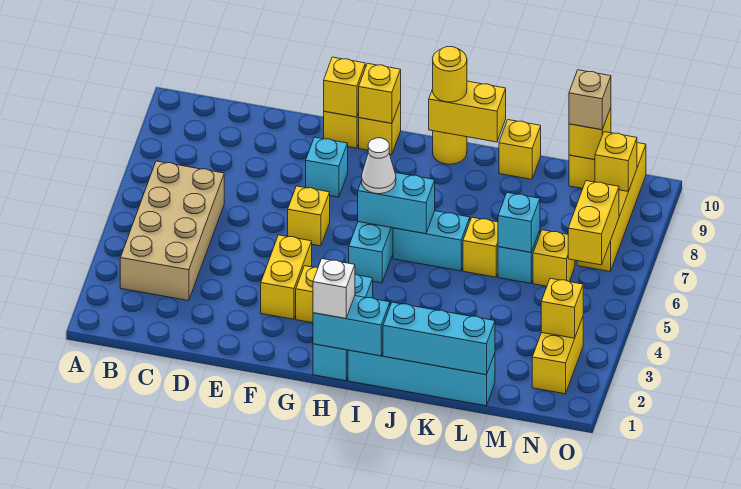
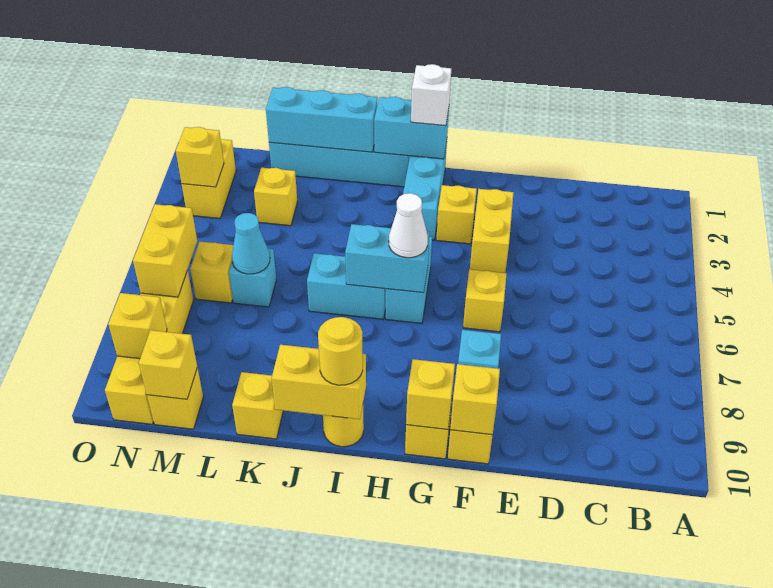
tan brick B3:C6 level 1 -> none
yellow brick K6 level 1 -> yellow brick L3 level 1
cyan brick L6 level 2 -> cyan cone L6 level 2
tan brick M10 level 3 -> none

